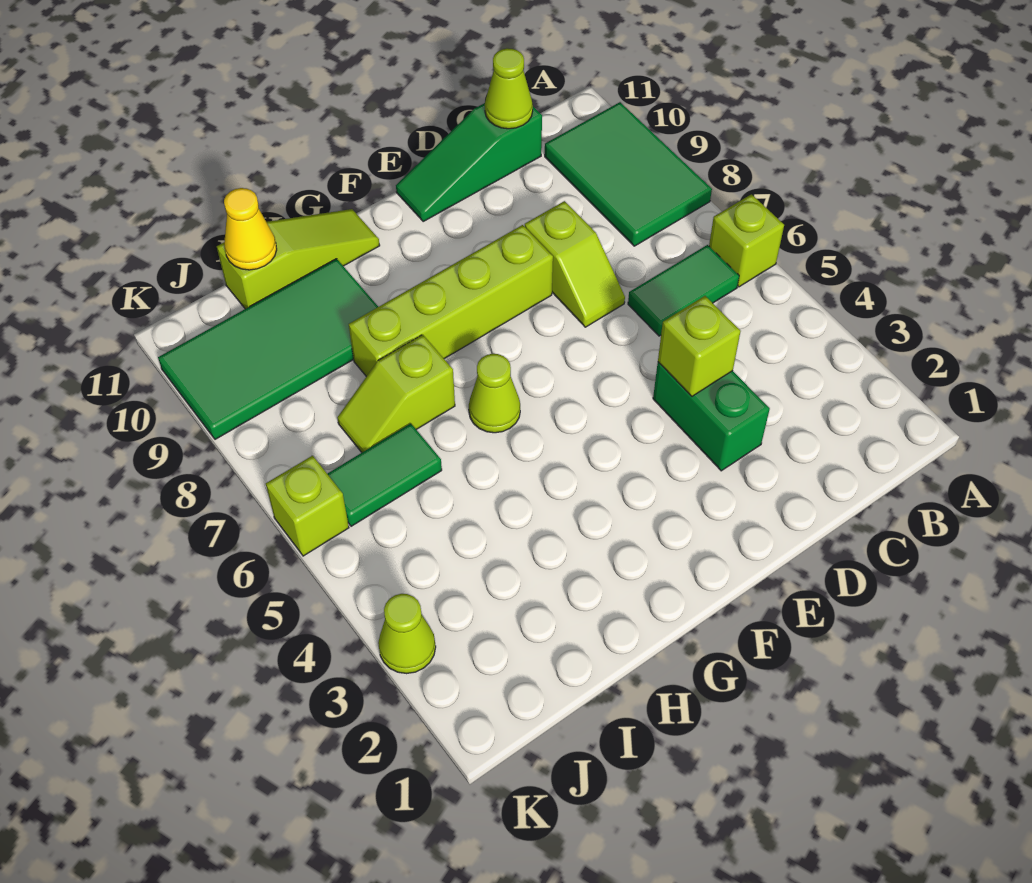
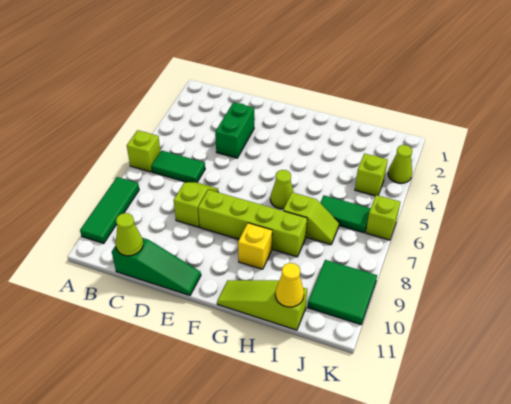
green tile A8:B10 level 1 -> green tile A8:A10 level 1
lime brick D4 level 2 -> lime brick J4 level 1
none -> yellow brick G9 level 1
green tile H9:K10 level 1 -> green tile J9:K10 level 1

